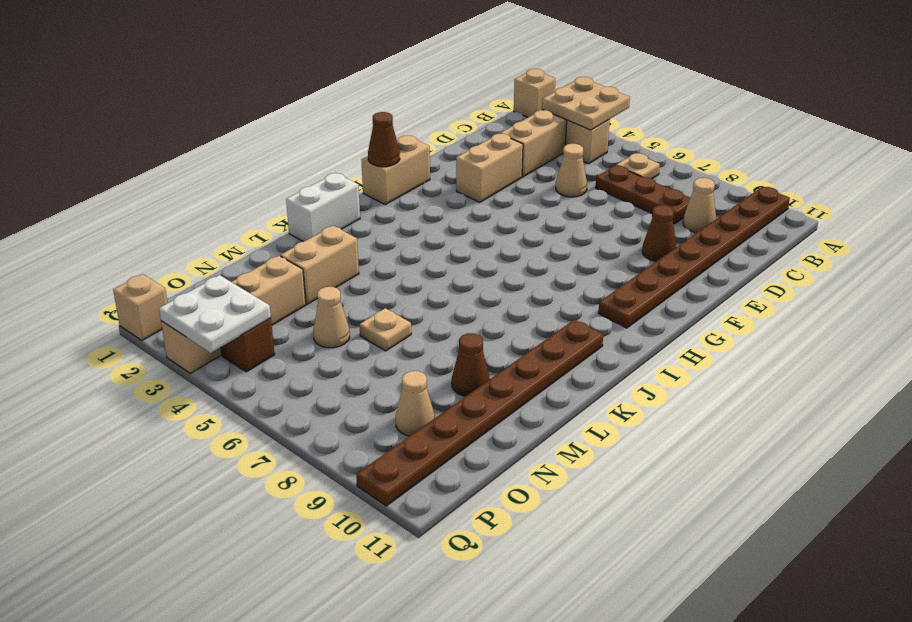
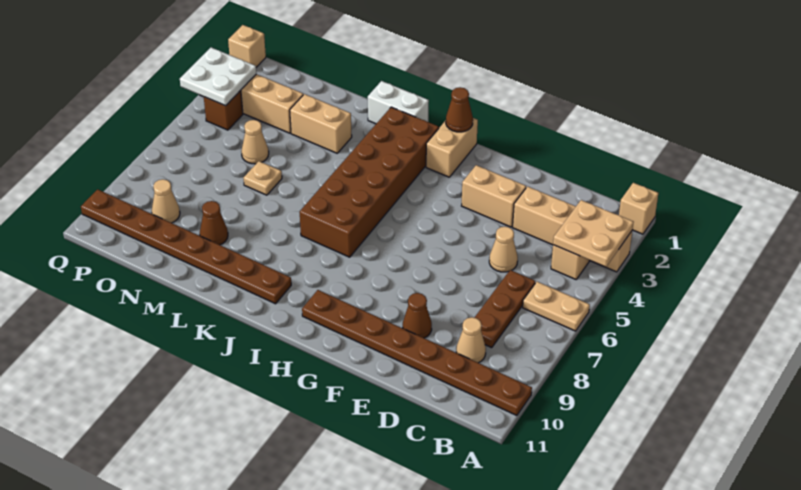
tan plate B6 level 1 -> tan plate A6:B6 level 1
tan brick G1:H1 level 1 -> tan brick H1:H2 level 1
none -> brown brick I2:J7 level 1

